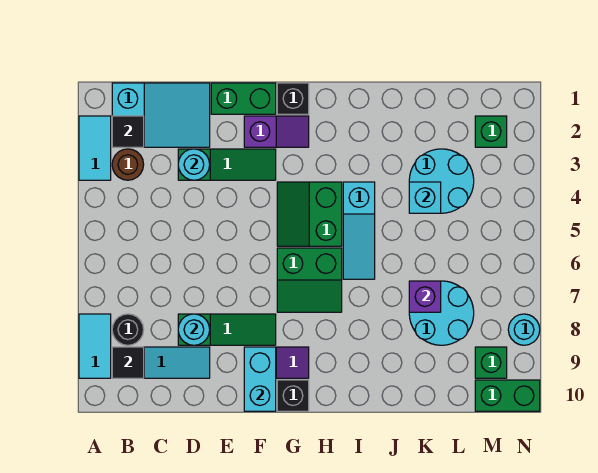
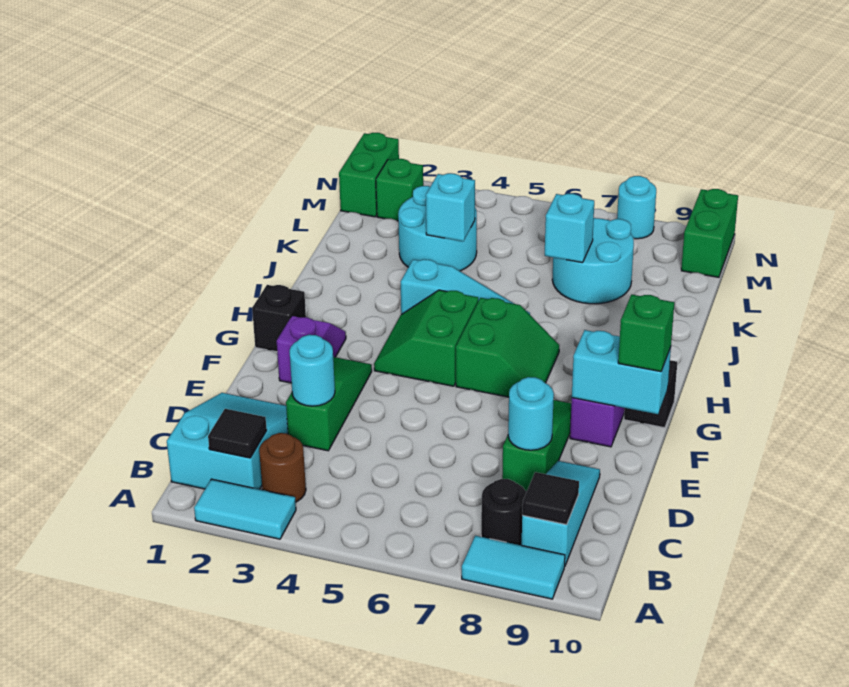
green brick E1:F1 level 1 -> green brick M1:N1 level 1
green slope G4:H5 level 1 top H -> green slope G4:H5 level 1 top 5
purple brick K7 level 2 -> cyan brick K7 level 2
green brick M9 level 1 -> green brick F10 level 3

